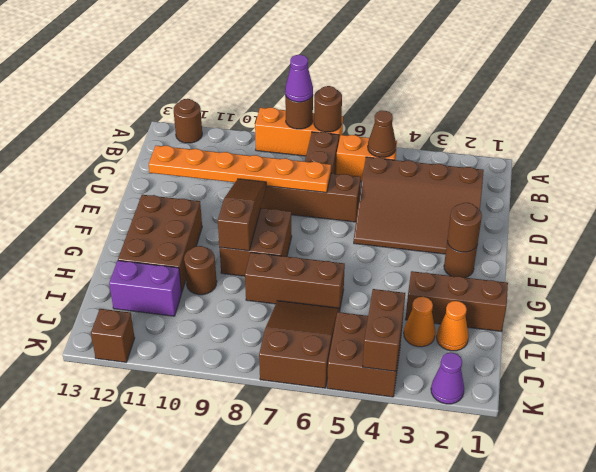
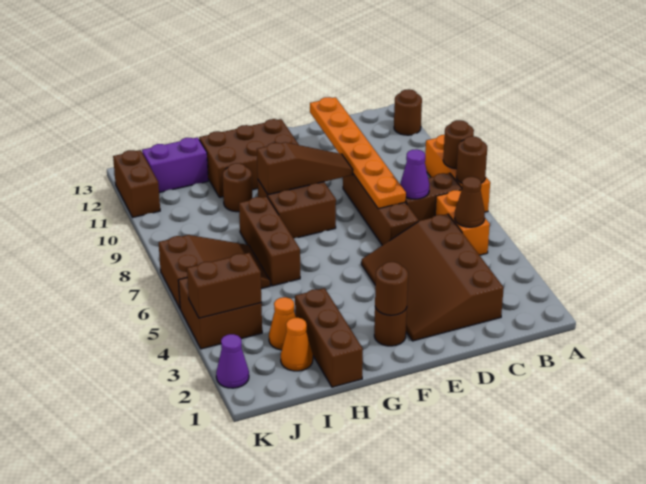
purple cone A8 level 3 -> purple cone C7 level 2
purple brick I11:I12 level 1 -> purple brick I12:J12 level 1
brown brick K12 level 1 -> brown brick K11:K12 level 1

